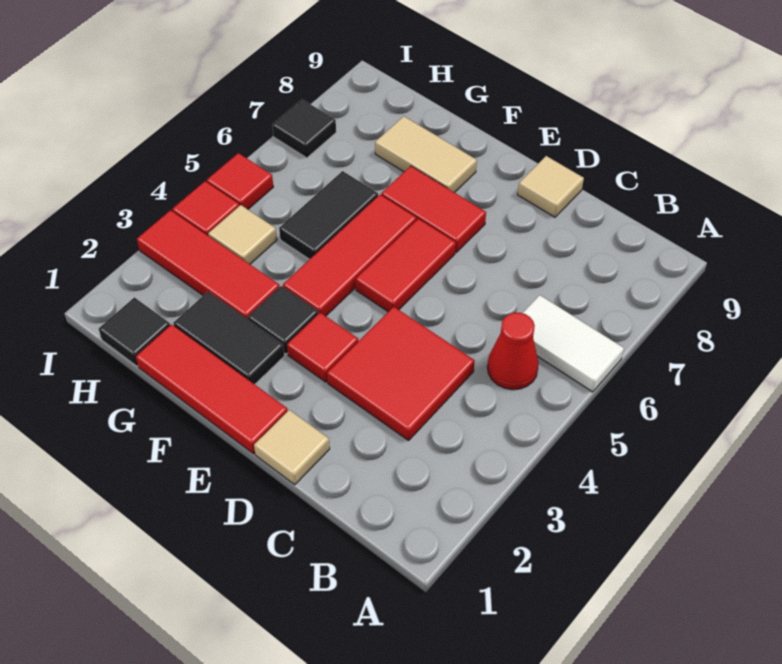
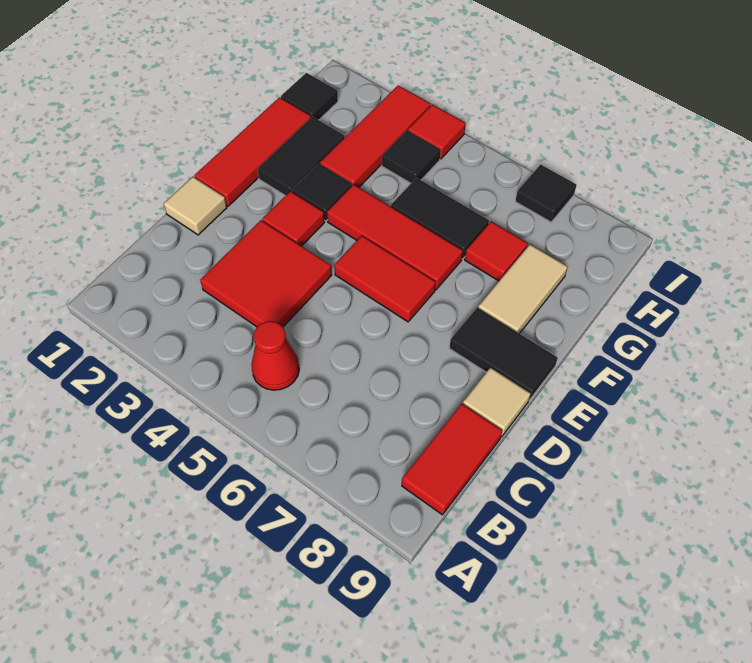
white tile A6:B6 level 1 -> none
red tile E7:F7 level 1 -> red tile B9:C9 level 1
none -> black tile E8:E9 level 1
tan tile H4 level 1 -> black tile H4 level 1
red tile I5 level 1 -> red tile G7 level 1

